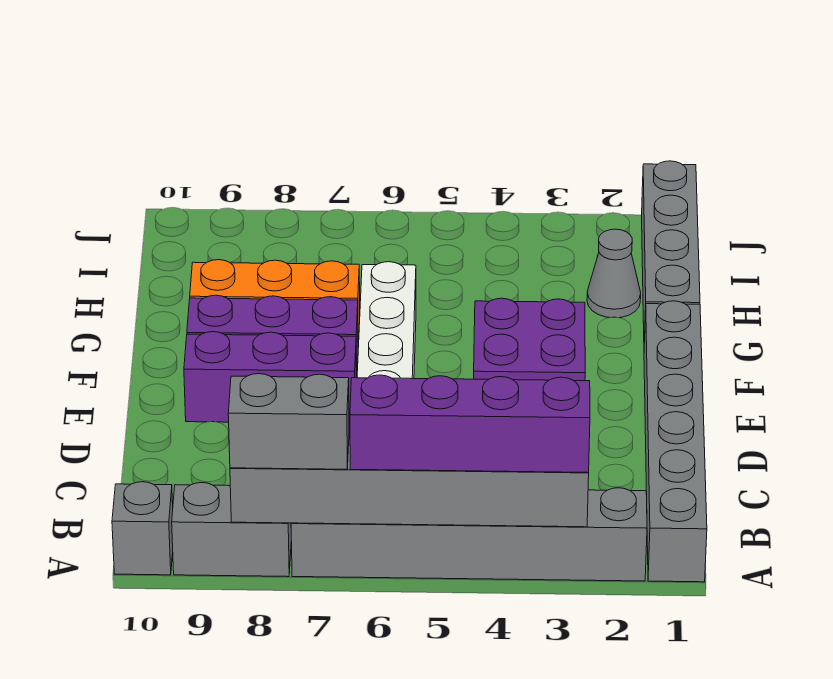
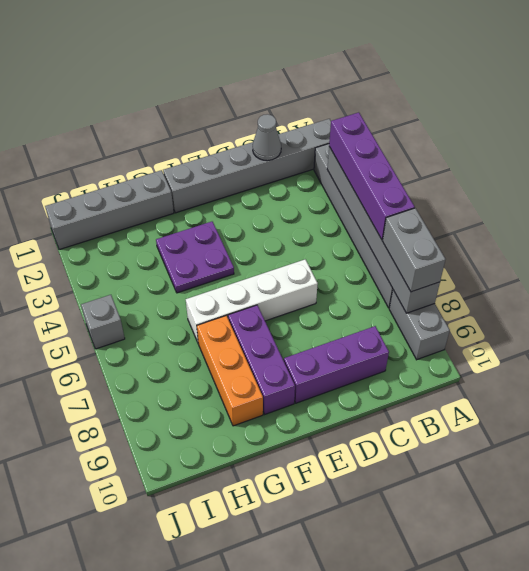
grey brick A10 level 1 -> grey brick J5 level 1
purple brick E7:E9 level 1 -> purple brick C9:E9 level 1
grey cone H2 level 1 -> grey cone C1 level 2

